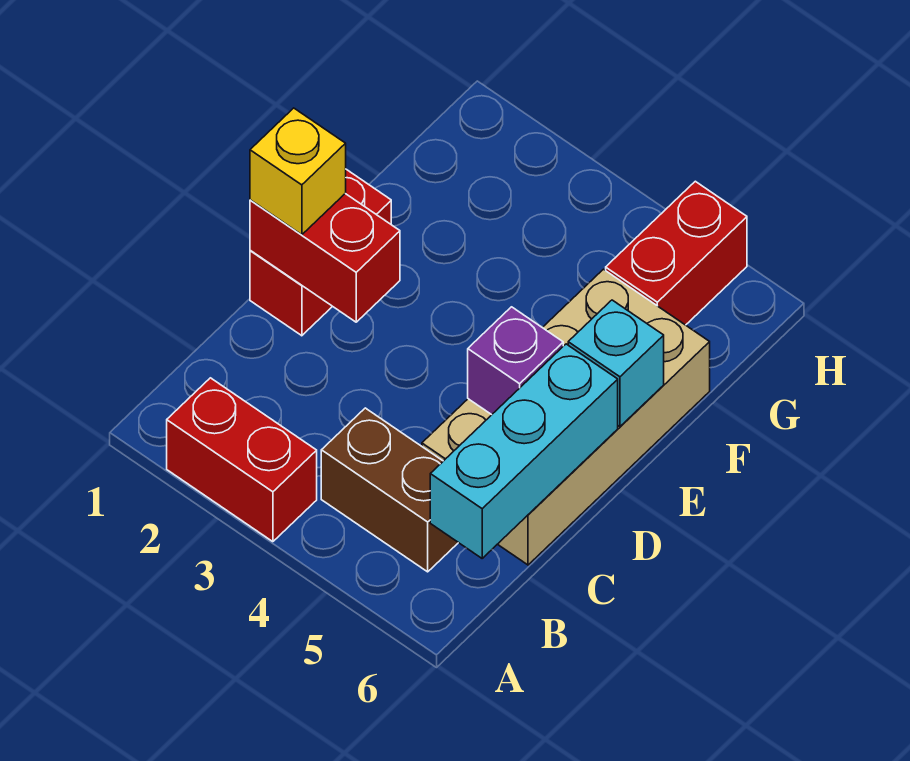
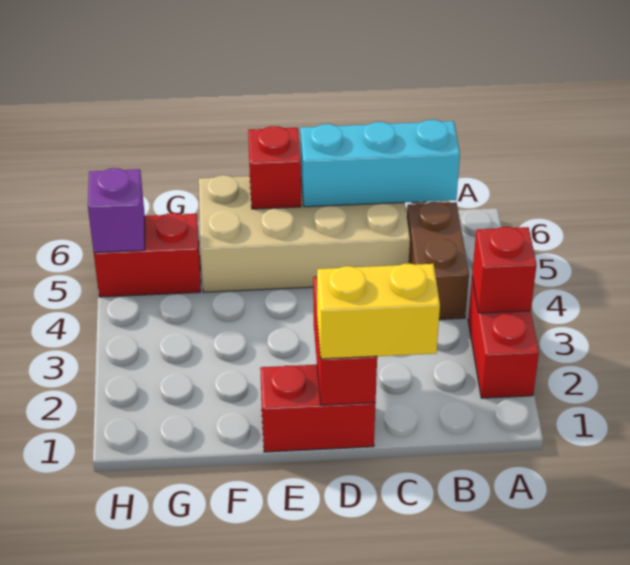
none -> red brick A3 level 2
yellow brick D1 level 3 -> yellow brick C1:D1 level 3
purple brick D5 level 2 -> purple brick H5 level 2
cyan brick E6 level 2 -> red brick E6 level 2

